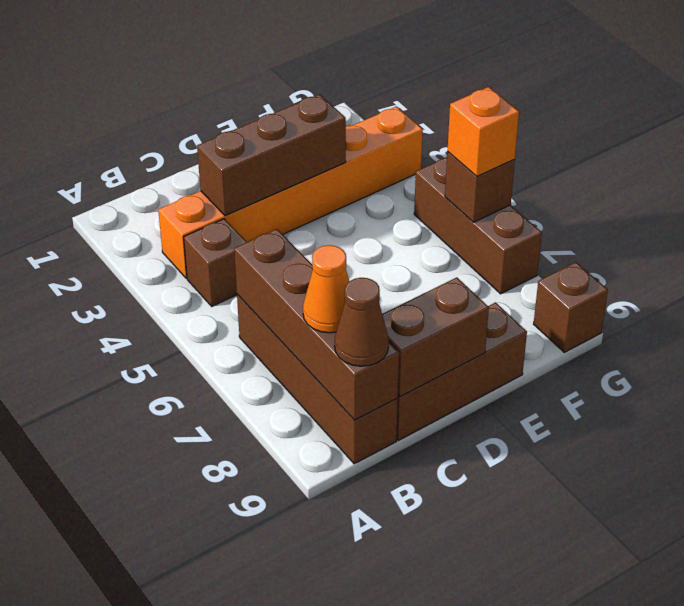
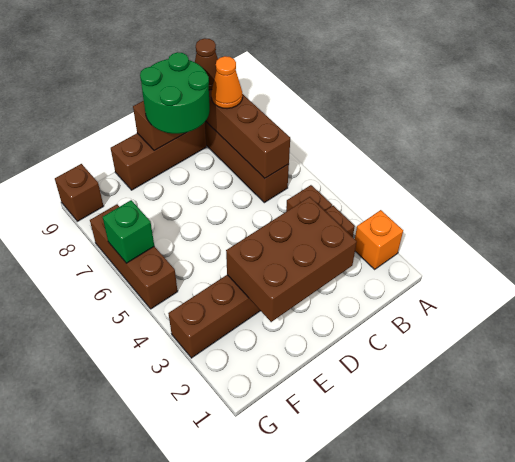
orange brick B3:G3 level 1 -> brown brick B3:G3 level 1
brown brick C3:E3 level 2 -> brown brick C2:E3 level 2
none -> green round brick C8:D9 level 3
brown brick G6 level 2 -> green brick G6 level 2
orange brick G6 level 3 -> orange brick A2 level 1

